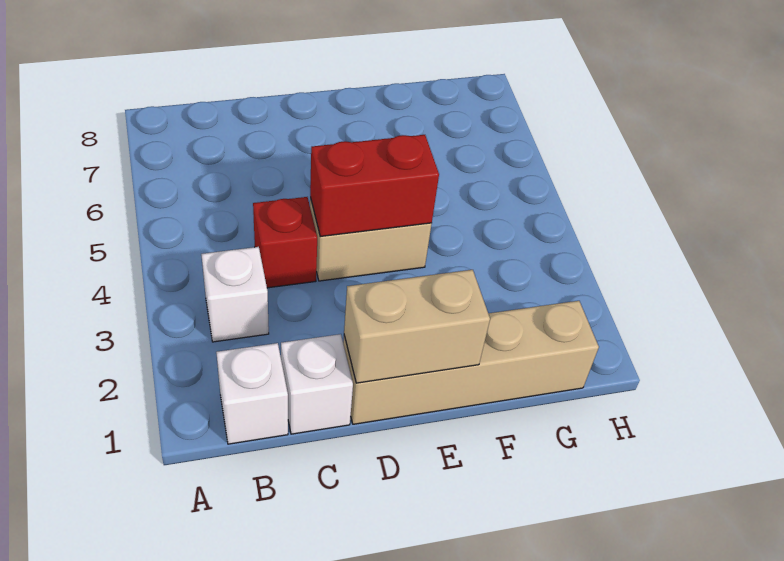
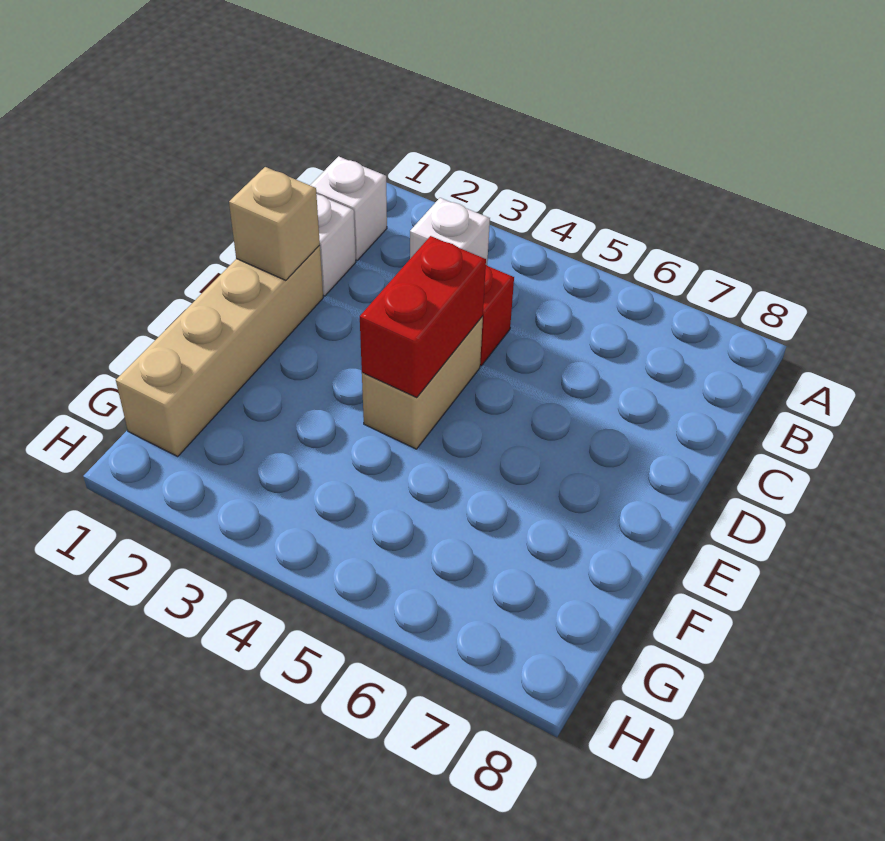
tan brick D1:E1 level 2 -> tan brick D1 level 2

